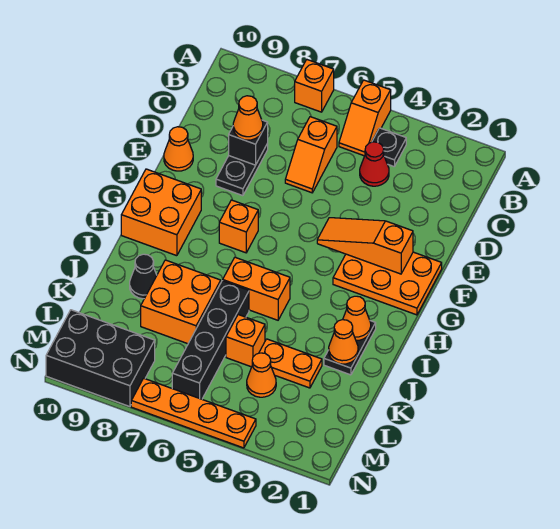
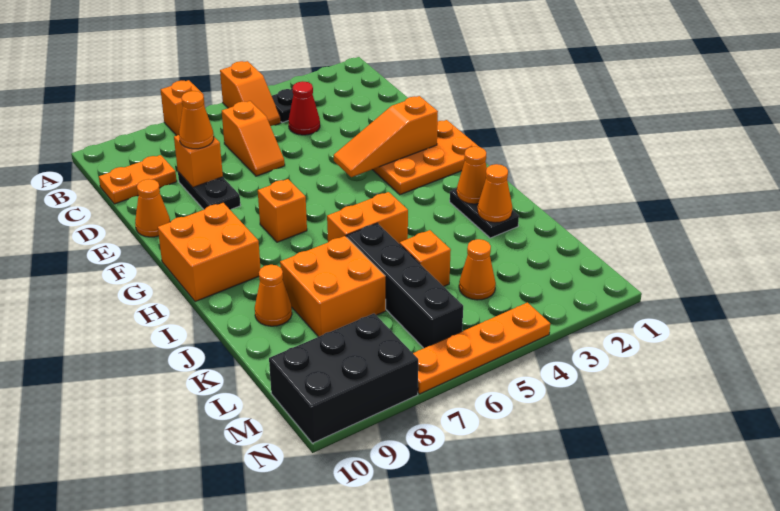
black brick D8 level 2 -> orange brick D8 level 2
black cone J9 level 1 -> orange cone J9 level 1
orange plate K3:K4 level 1 -> orange plate C9:C10 level 1

